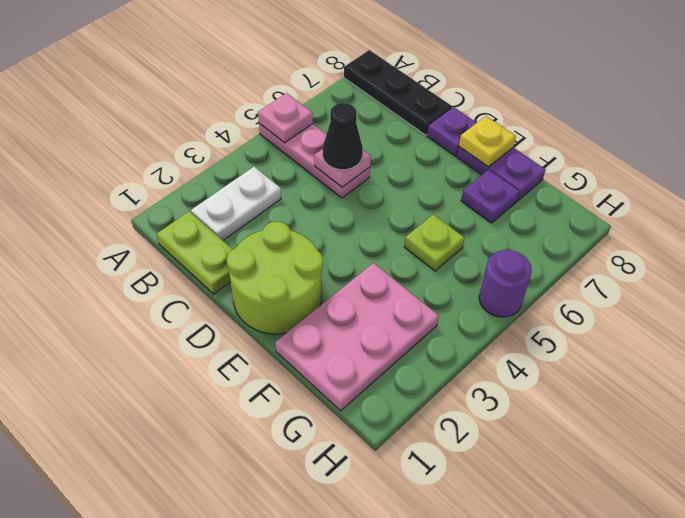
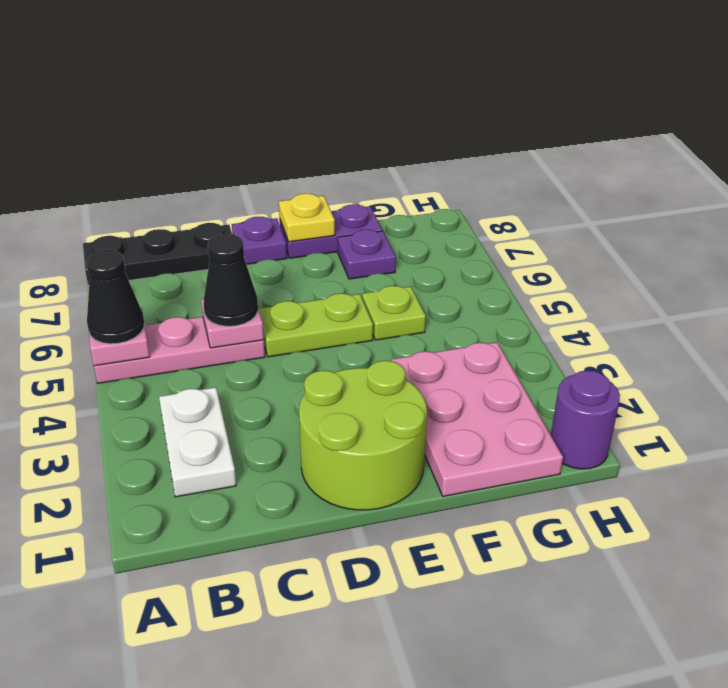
none -> black cone A5 level 3
lime plate B1:C1 level 1 -> lime plate D5:E5 level 1
purple round brick H5 level 1 -> purple round brick H1 level 1

